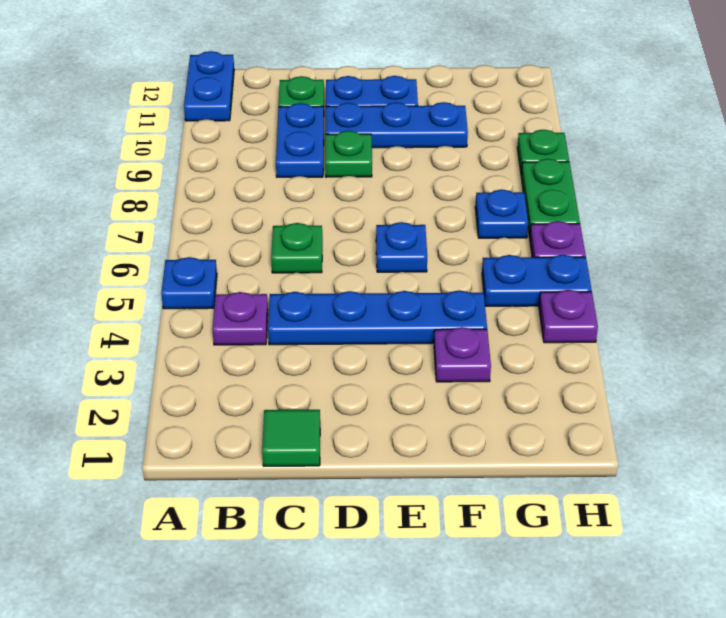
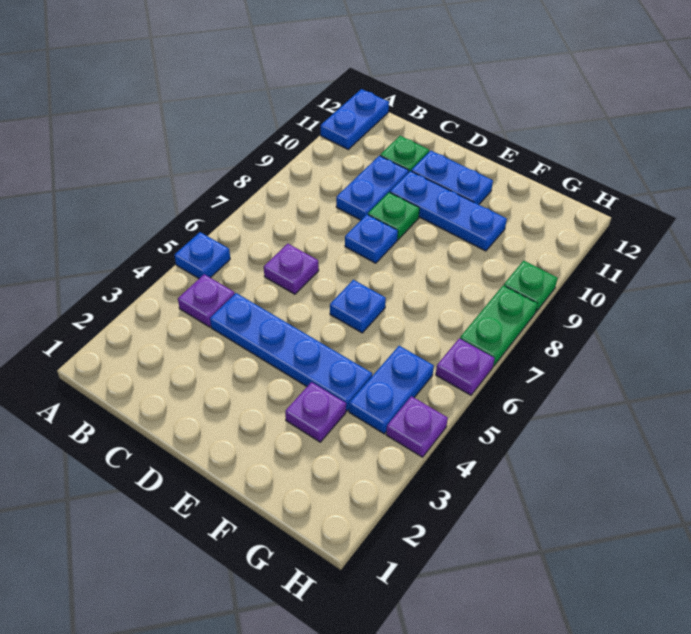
green tile C1 level 1 -> none
green plate C6 level 1 -> purple plate C6 level 1
blue plate G5:H5 level 1 -> blue plate G4:G5 level 1
blue plate G7 level 1 -> blue plate D8 level 1

